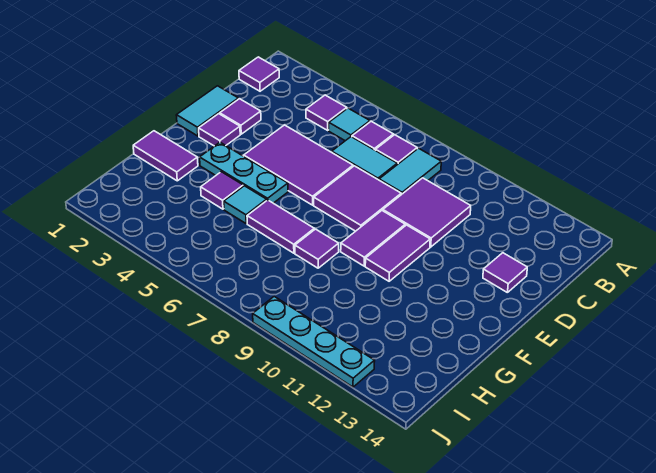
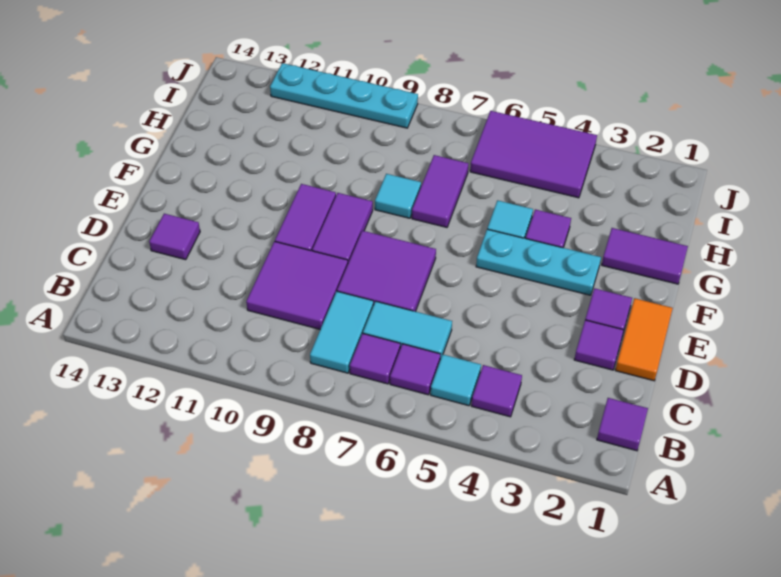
cyan tile D1:E1 level 1 -> orange tile D1:E1 level 1
purple tile D4:E6 level 1 -> purple tile I4:J6 level 1
purple tile G6:G7 level 1 -> purple tile G7:H7 level 1
purple tile G8 level 1 -> cyan tile G8 level 1

